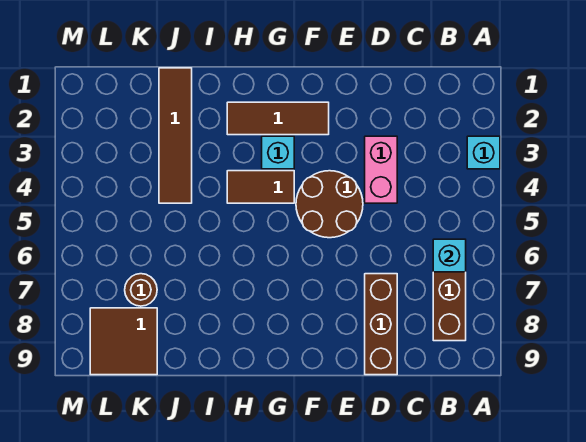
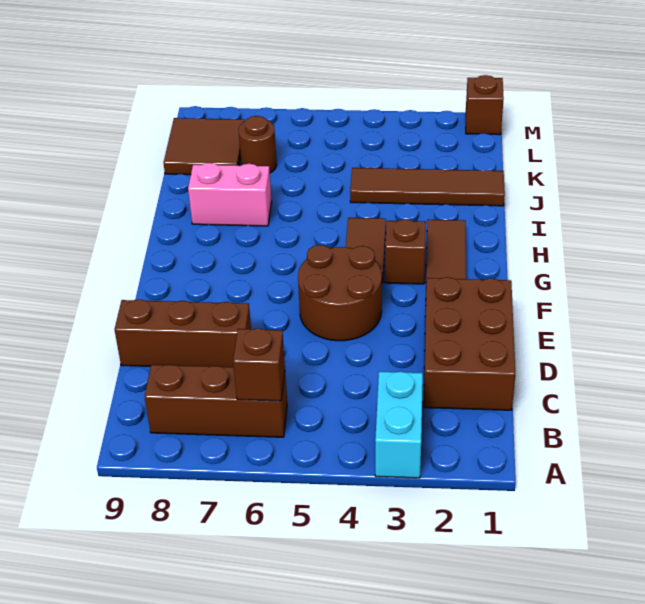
cyan brick A3 level 1 -> cyan brick A3:B3 level 1
cyan brick B6 level 2 -> brown brick B6 level 2
none -> brown brick C1:E2 level 1
pink brick D3:D4 level 1 -> pink brick I7:I8 level 1
cyan brick G3 level 1 -> brown brick G3 level 1
none -> brown brick M1 level 1

